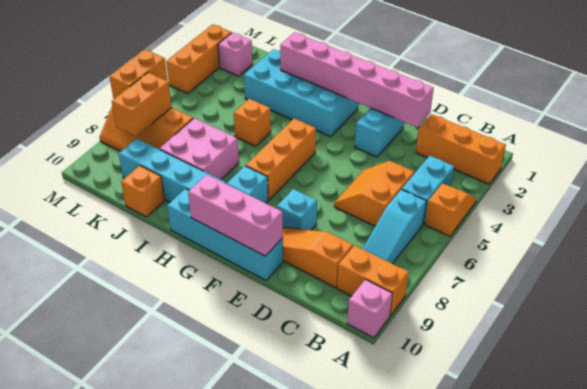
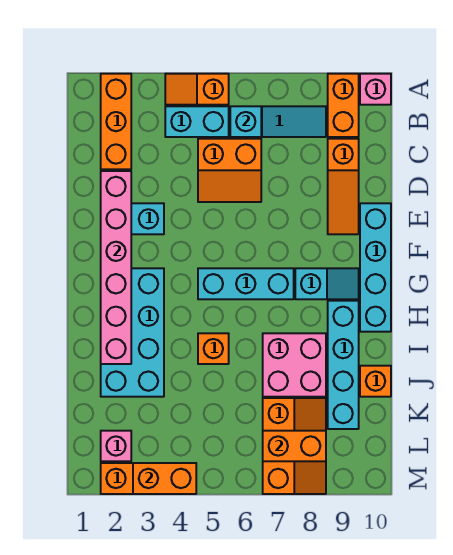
cyan brick E8 level 1 -> cyan brick B6 level 2
pink brick E10:G10 level 2 -> none
orange brick G5:G7 level 1 -> cyan brick G5:G7 level 1
orange brick M6:M7 level 2 -> orange brick M3:M4 level 2

